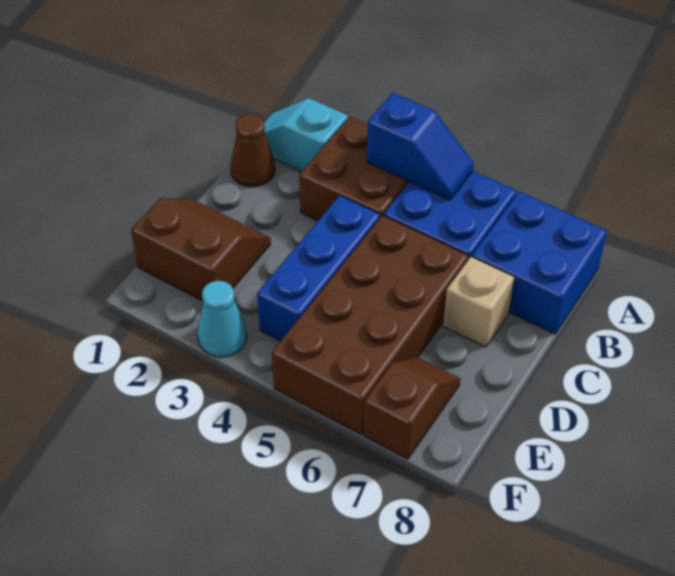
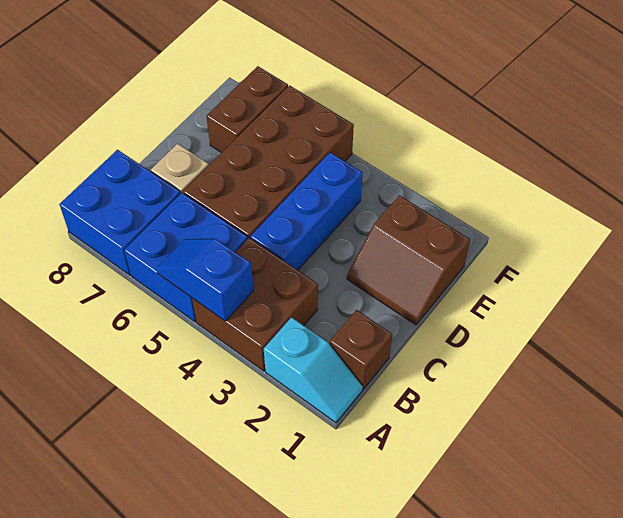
brown cone B1 level 1 -> brown brick B1 level 1
brown slope E7:F7 level 1 top F -> brown brick E7:F7 level 1
cyan cone F3 level 1 -> none

